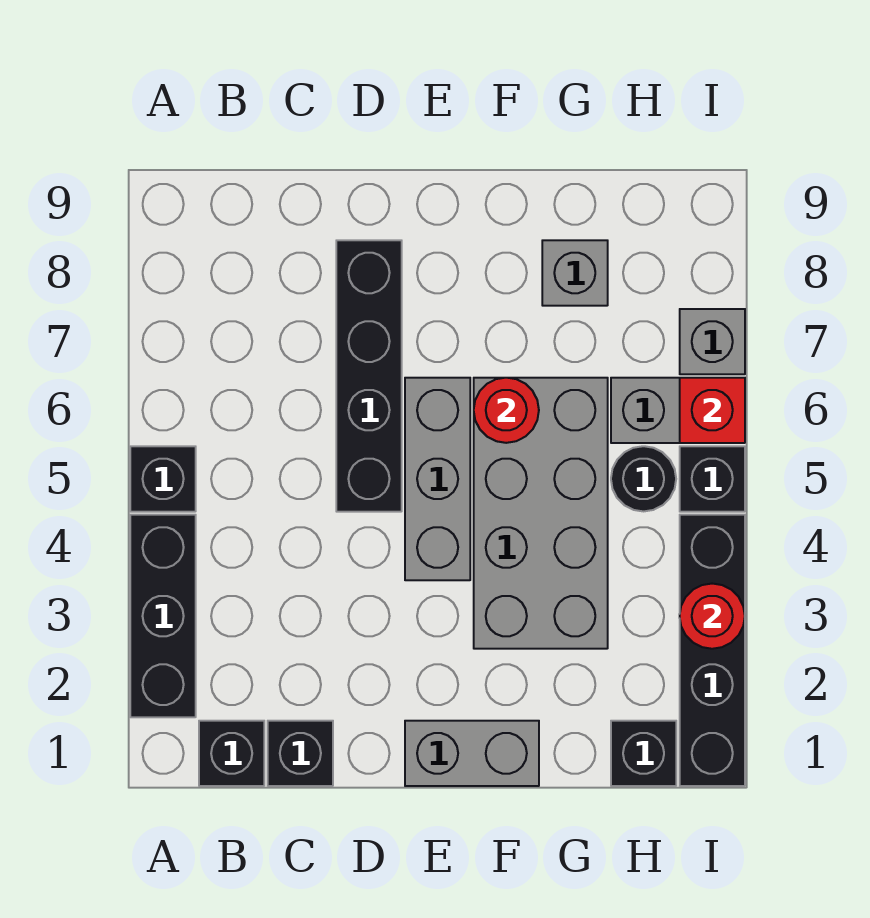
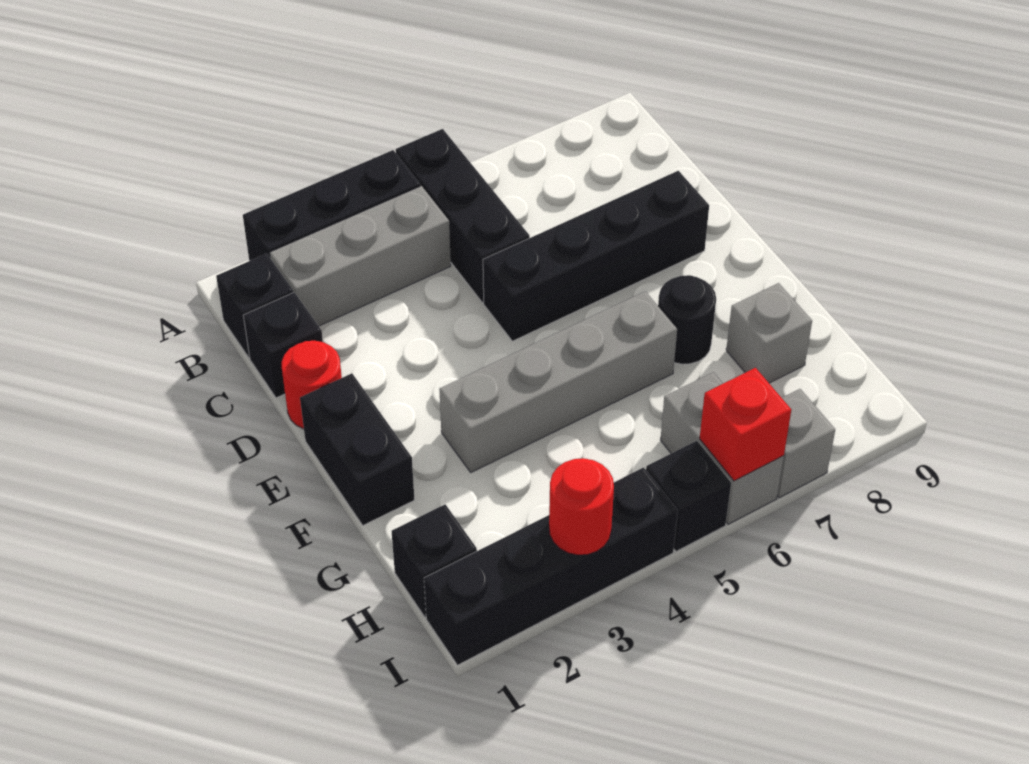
black brick A5 level 1 -> black brick A5:C5 level 1
grey brick E1:F1 level 1 -> black brick E1:F1 level 1
grey brick E4:E6 level 1 -> grey brick B2:B4 level 1
grey brick F3:G6 level 1 -> grey brick F3:F6 level 1
red round brick F6 level 2 -> red round brick D1 level 1
black round brick H5 level 1 -> black round brick F7 level 1

